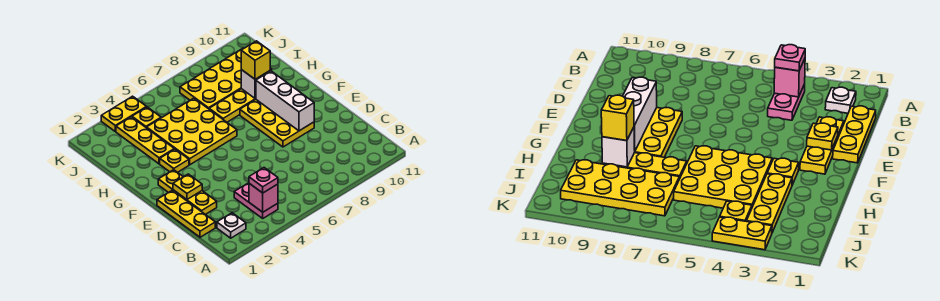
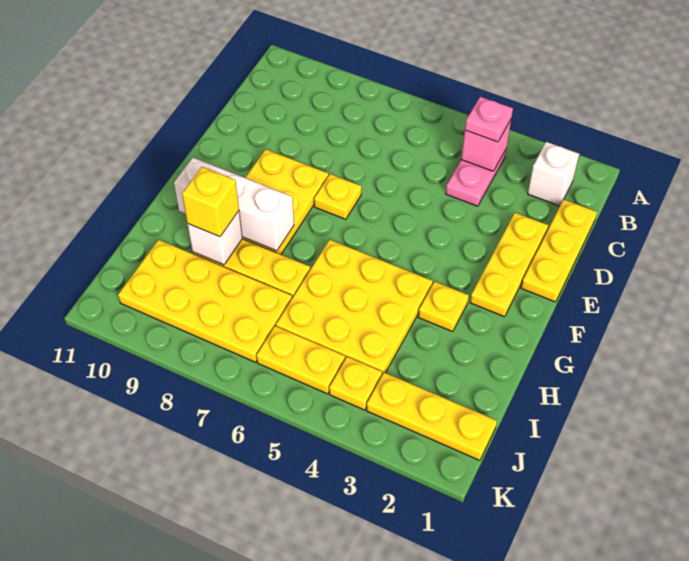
white plate B2 level 1 -> white brick B2 level 1
yellow plate E2 level 2 -> yellow plate E7 level 1
white brick E9:G9 level 2 -> white brick G8:G10 level 2
yellow plate H3:J3 level 1 -> yellow plate J1:J3 level 1
yellow plate K3:K4 level 1 -> yellow plate J5:J6 level 1

